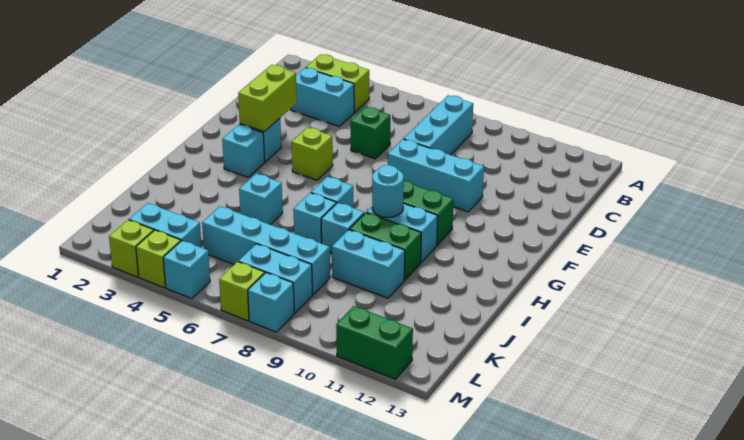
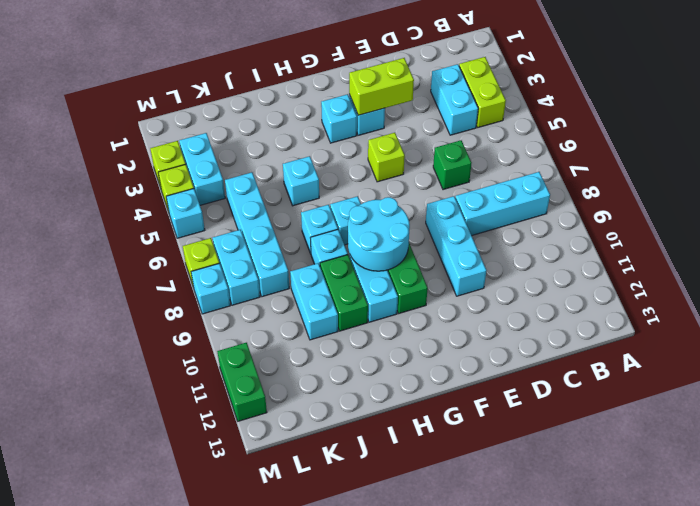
cyan round brick H9 level 2 -> cyan round brick G8:H9 level 2

